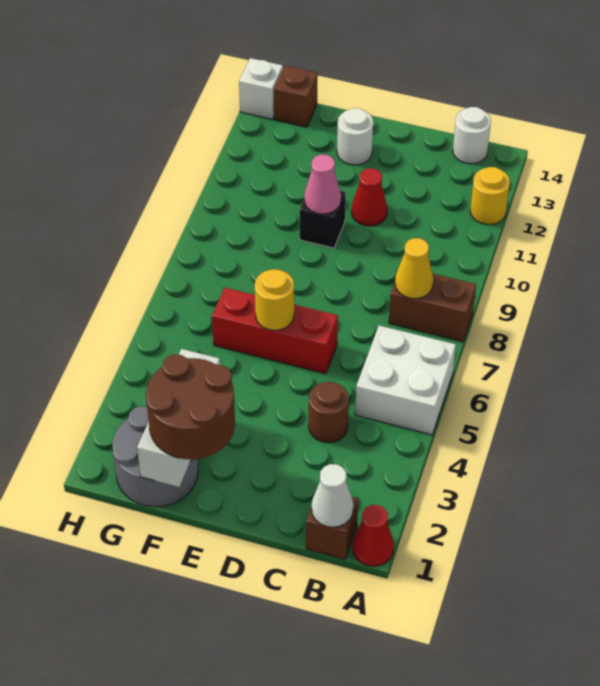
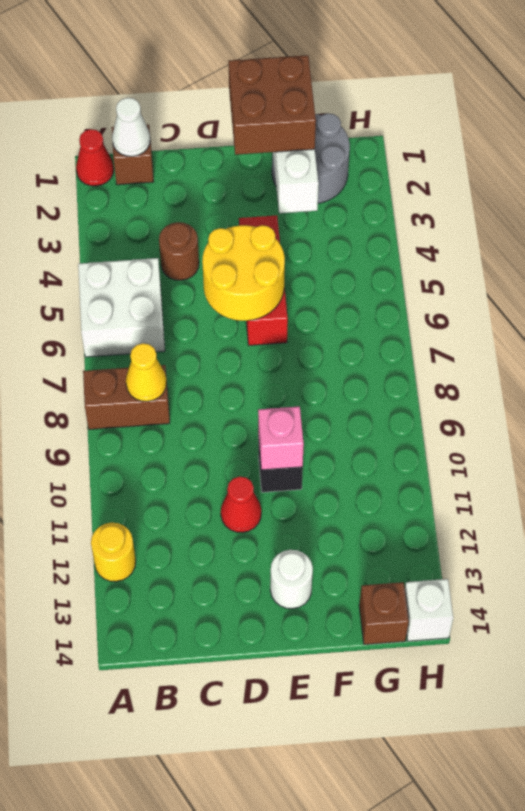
white round brick B14 level 1 -> none
red brick D6:F6 level 1 -> red brick E4:E6 level 1
brown round brick E1:F2 level 3 -> brown brick E1:F2 level 3
yellow round brick E6 level 2 -> yellow round brick D5:E6 level 2
pink cone E10 level 2 -> pink brick E10 level 2

